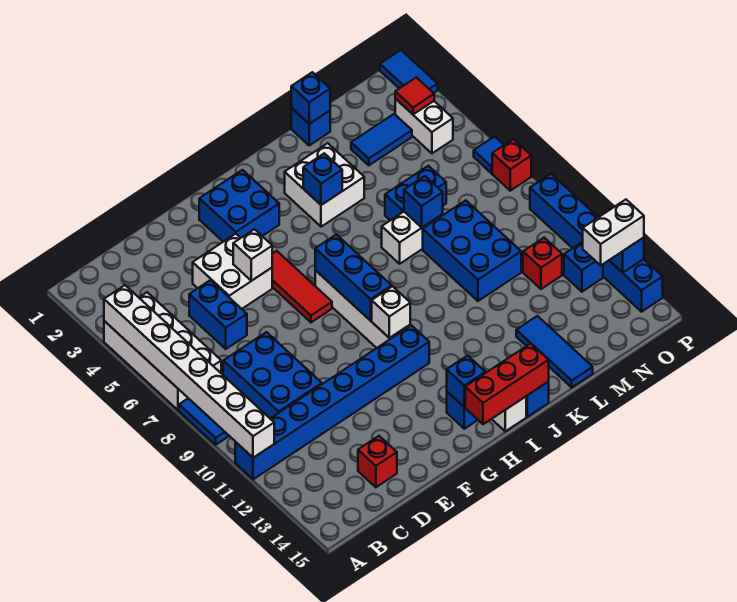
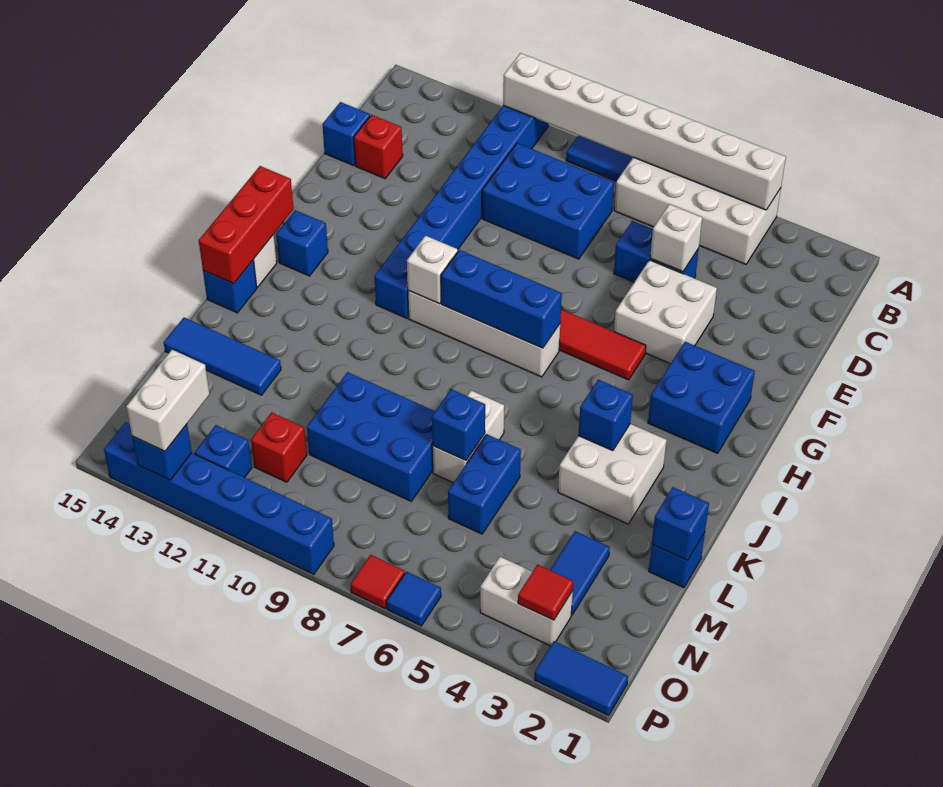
white brick F5 level 2 -> white brick D5 level 2
blue brick H14 level 2 -> blue brick D15 level 1
red brick P7 level 1 -> red tile P7 level 1

